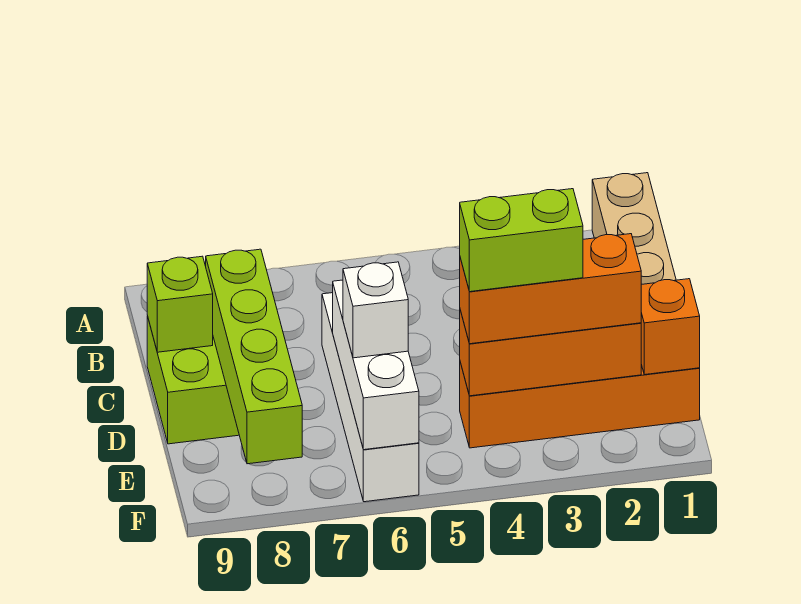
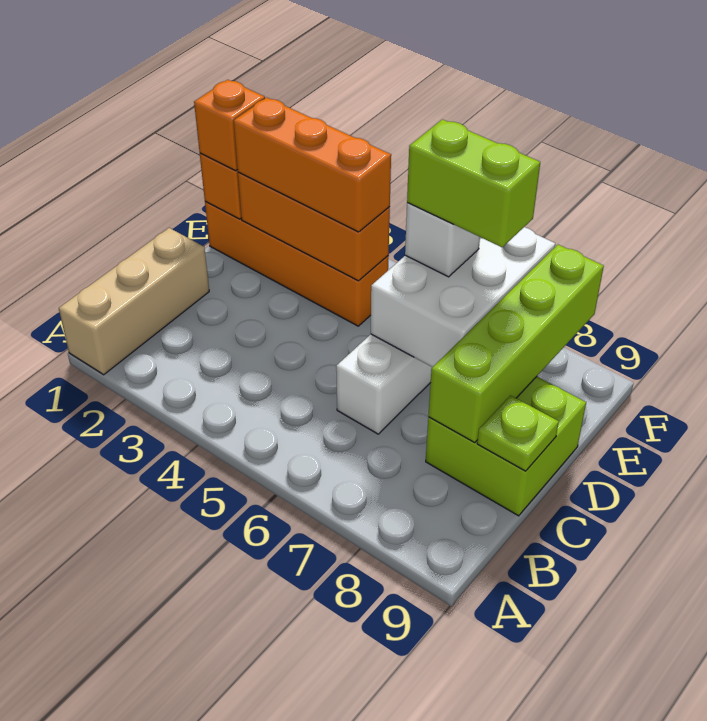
lime brick C9 level 2 -> lime plate C9 level 2
white brick D6:F6 level 2 -> white brick D6:F7 level 2
none -> orange brick E1 level 3
lime brick E3:E4 level 4 -> lime brick E6:E7 level 4

